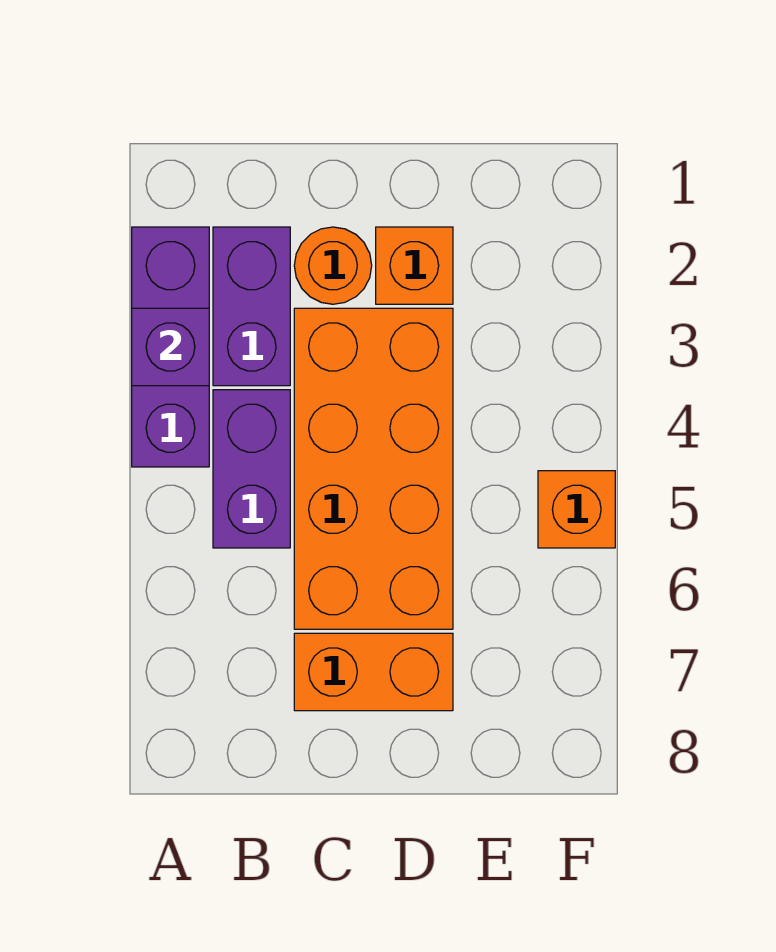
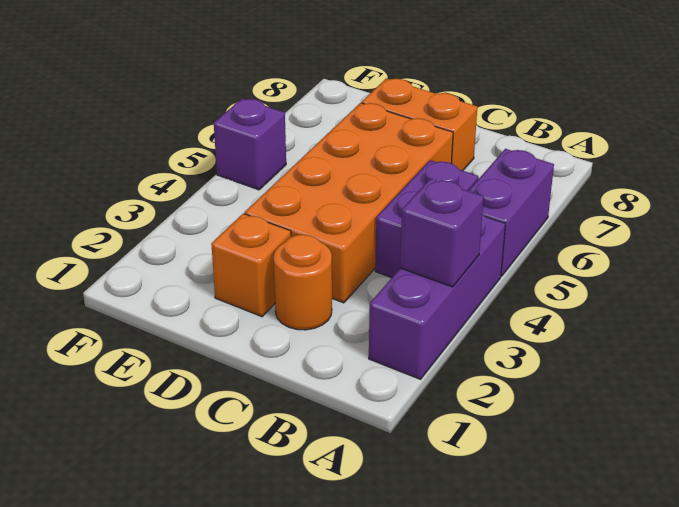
purple brick B2:B3 level 1 -> purple brick A5:A6 level 1
orange brick F5 level 1 -> purple brick F5 level 1

